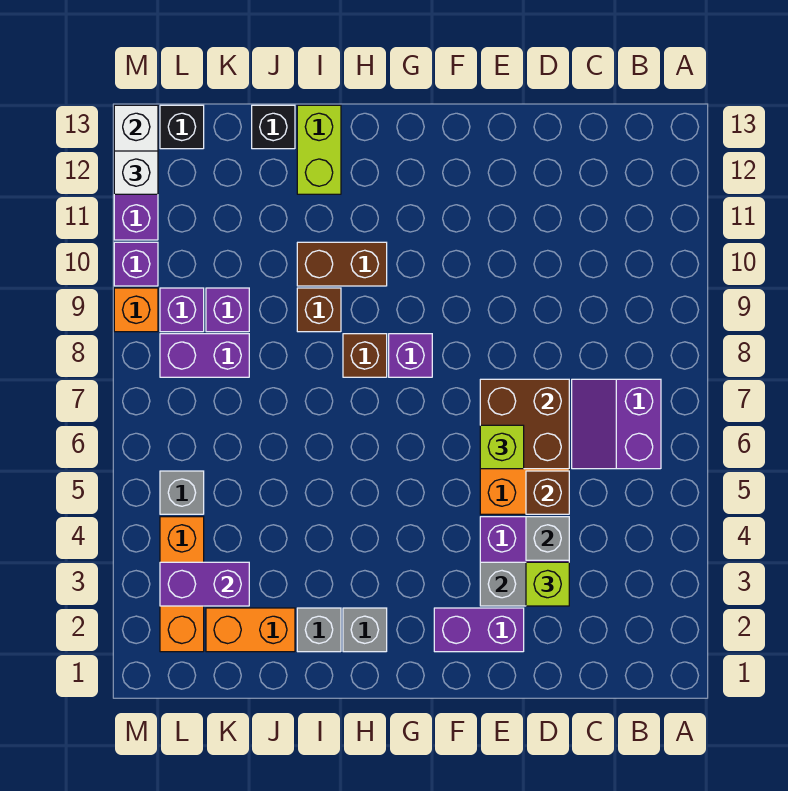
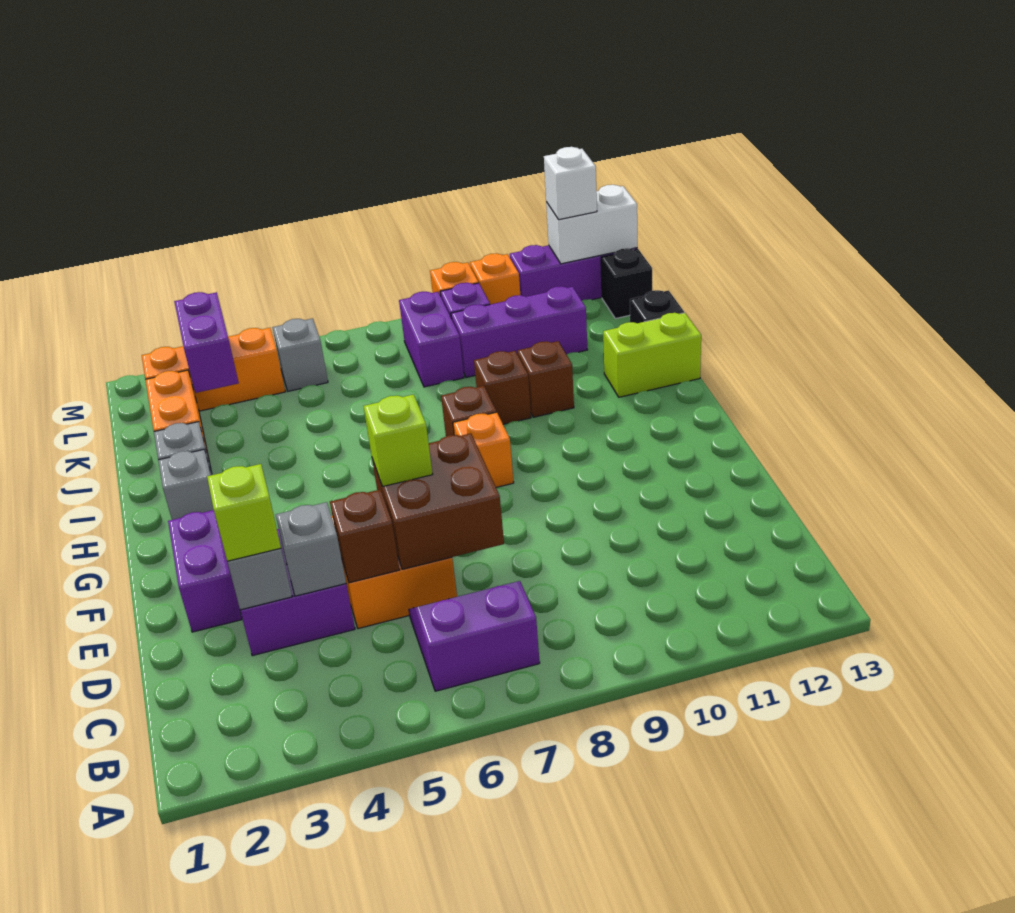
purple brick G8 level 1 -> orange brick G8 level 1
brown brick H10:I10 level 1 -> brown brick I10 level 1
purple brick K9 level 1 -> purple brick K9:K11 level 1
purple brick M10 level 1 -> orange brick M10 level 1

